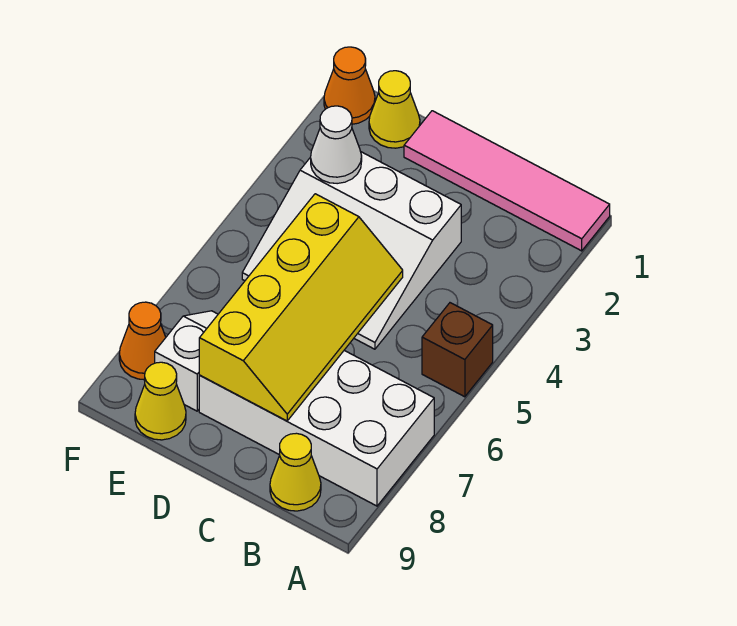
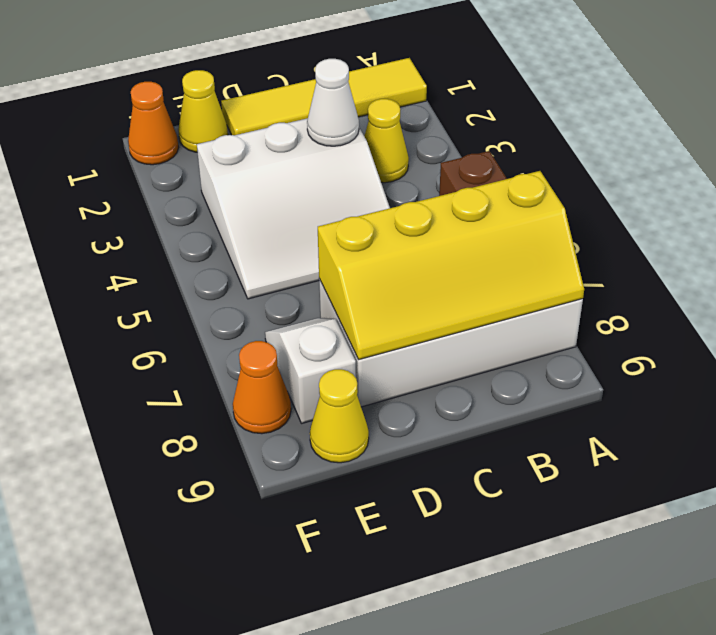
pink tile A1:D1 level 1 -> yellow tile A1:D1 level 1
yellow cone B9 level 1 -> yellow cone B3 level 1
yellow slope C5:D8 level 2 top D -> yellow slope A7:D8 level 2 top 7
white cone E3 level 2 -> white cone C3 level 2

